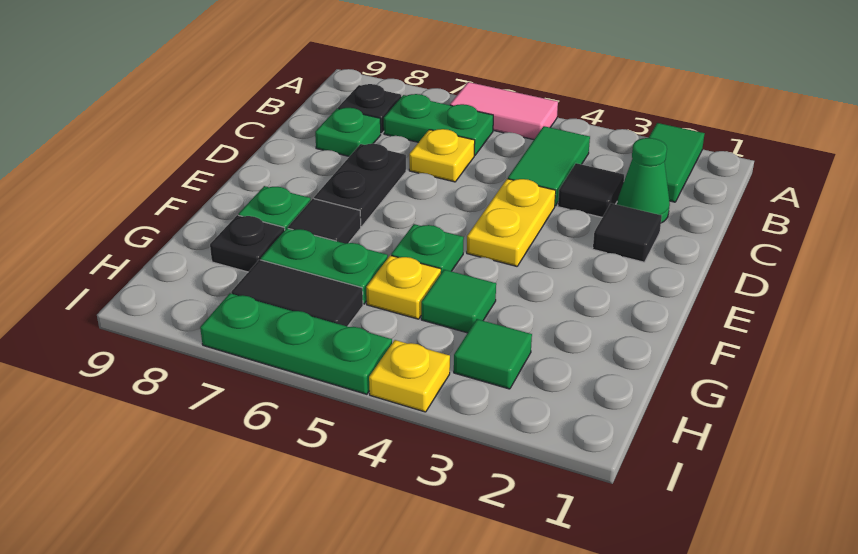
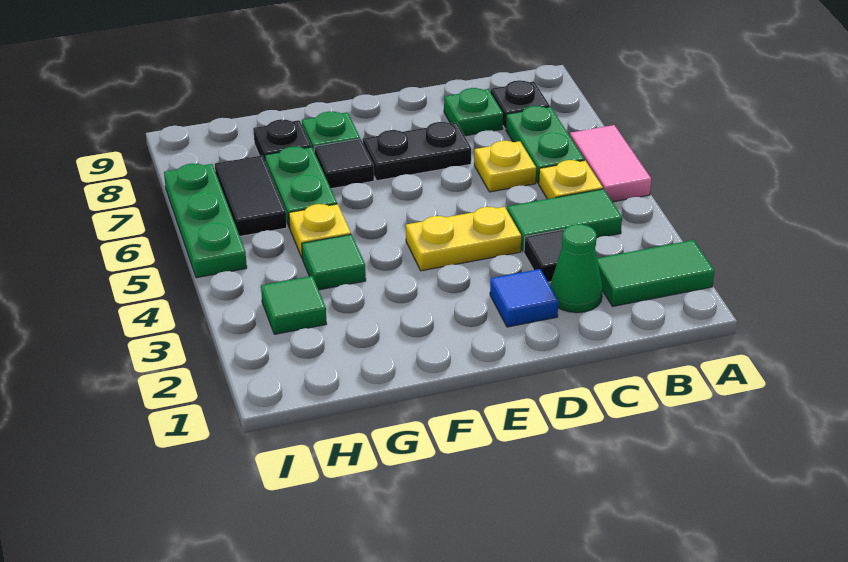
black tile D2 level 1 -> blue tile D2 level 1
green plate F5 level 1 -> none
yellow plate I4 level 1 -> yellow plate B5 level 1

